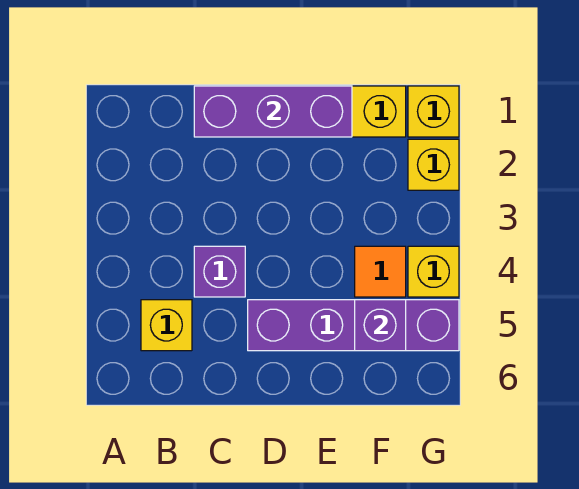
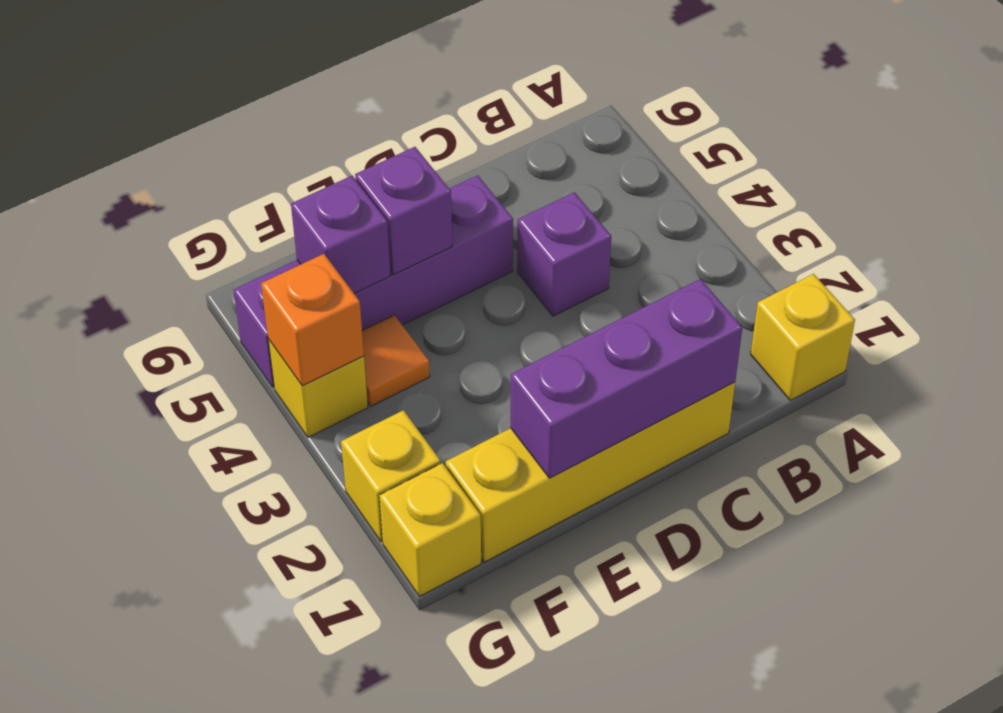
yellow brick B5 level 1 -> yellow brick A1 level 1
none -> purple brick E5 level 2
none -> orange brick G4 level 2

